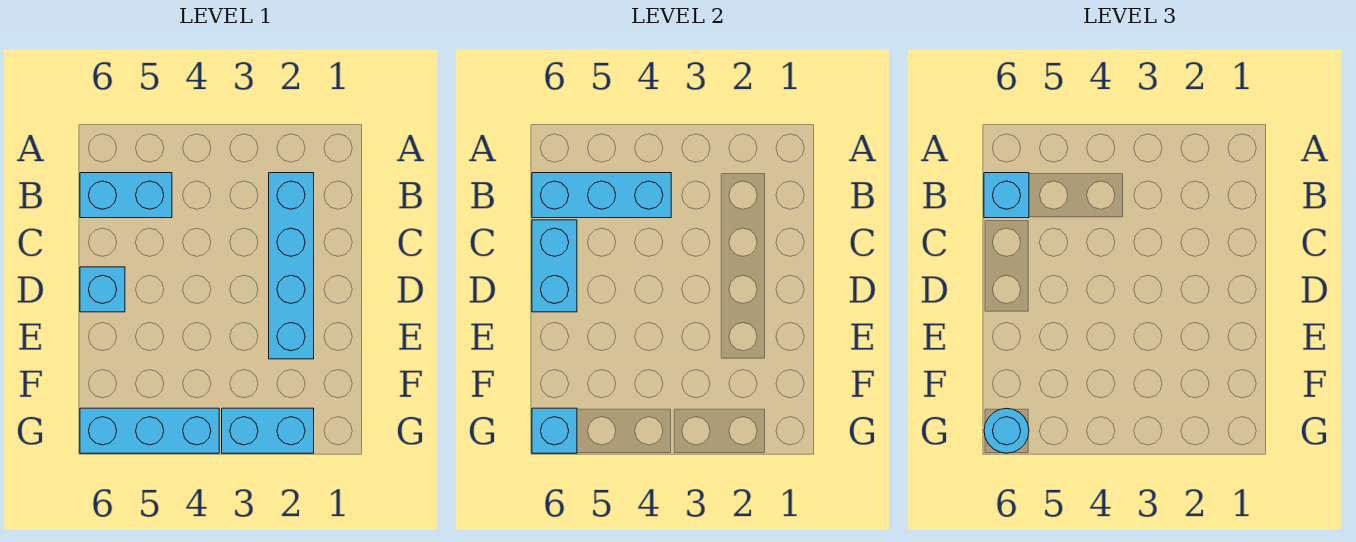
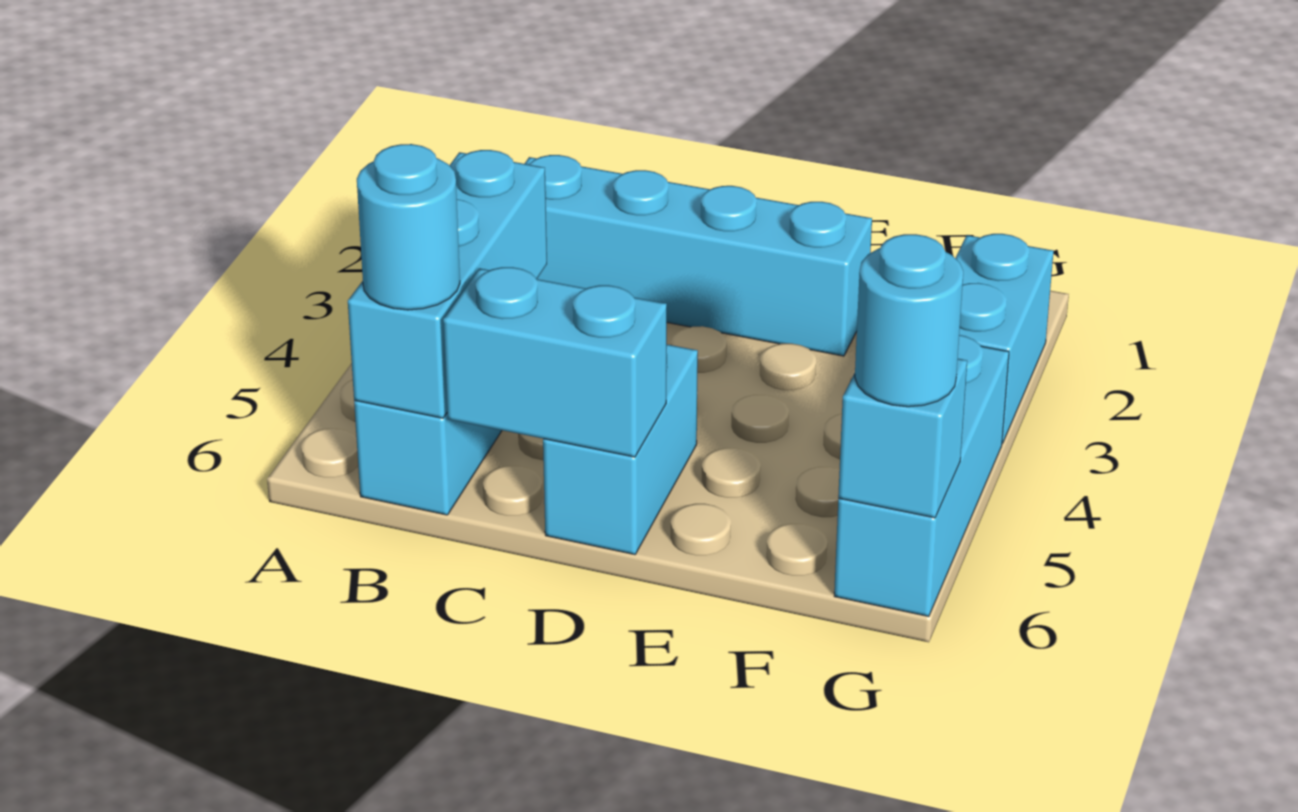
cyan brick B6 level 3 -> cyan round brick B6 level 3
cyan brick D6 level 1 -> cyan brick D5:D6 level 1

